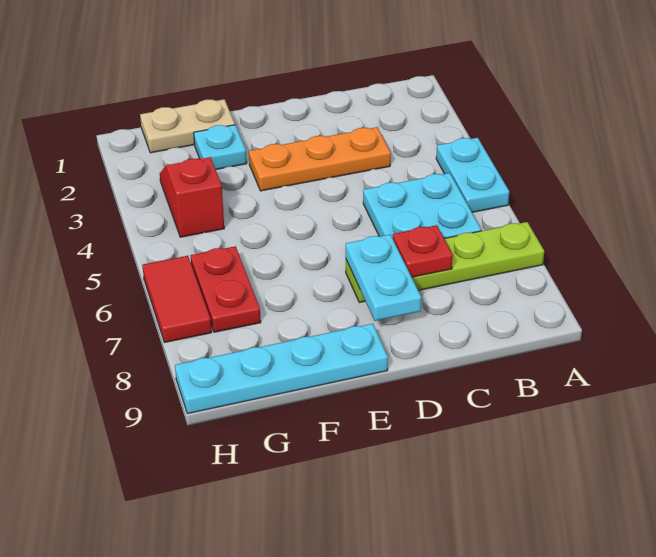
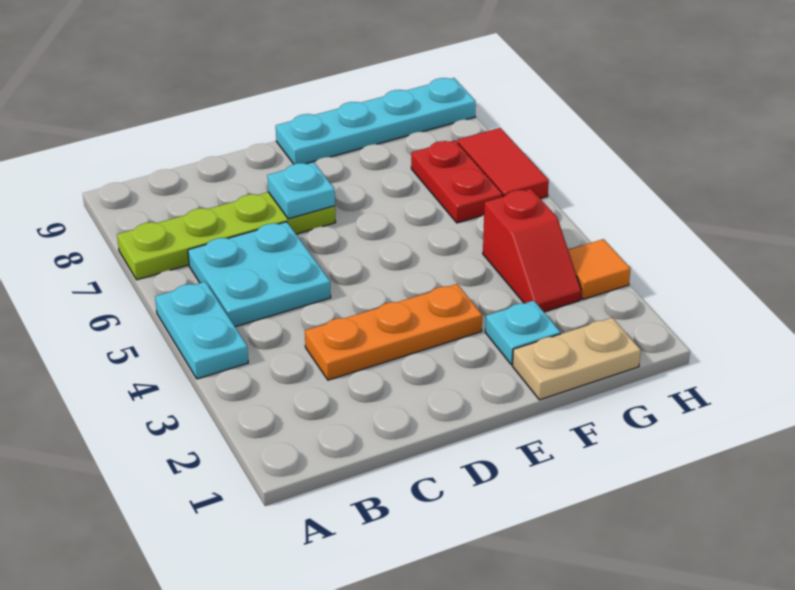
red plate C7 level 2 -> none
cyan plate D7:D8 level 2 -> cyan plate D7 level 2
none -> orange tile H3 level 1

